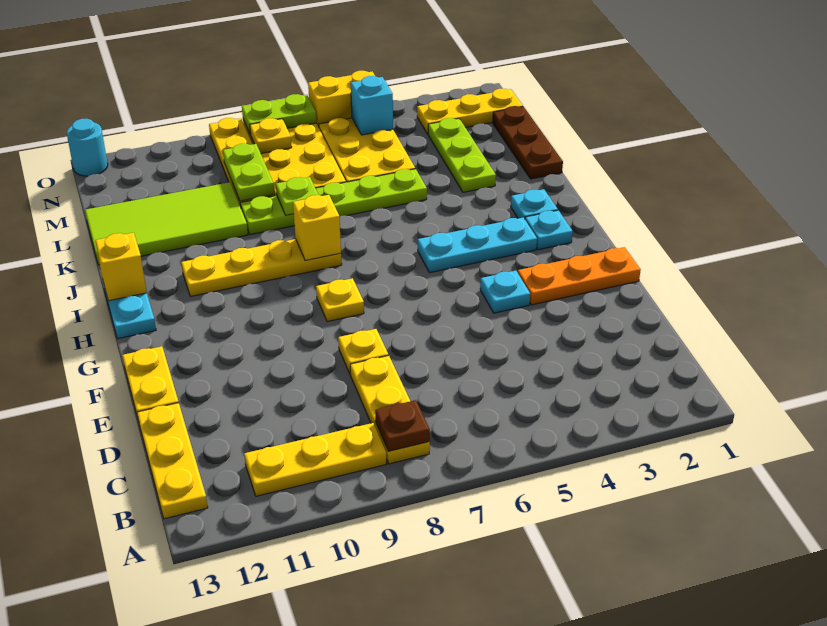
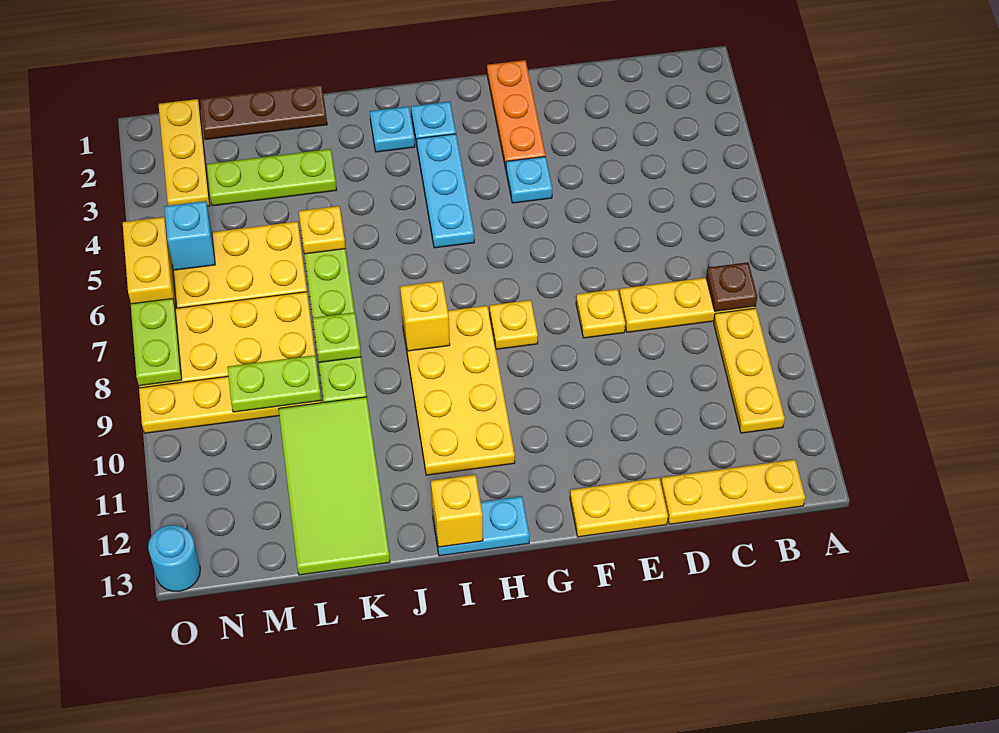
yellow plate I8:I11 level 1 -> yellow plate H8:I11 level 1
yellow plate N8 level 2 -> yellow plate K5 level 2

